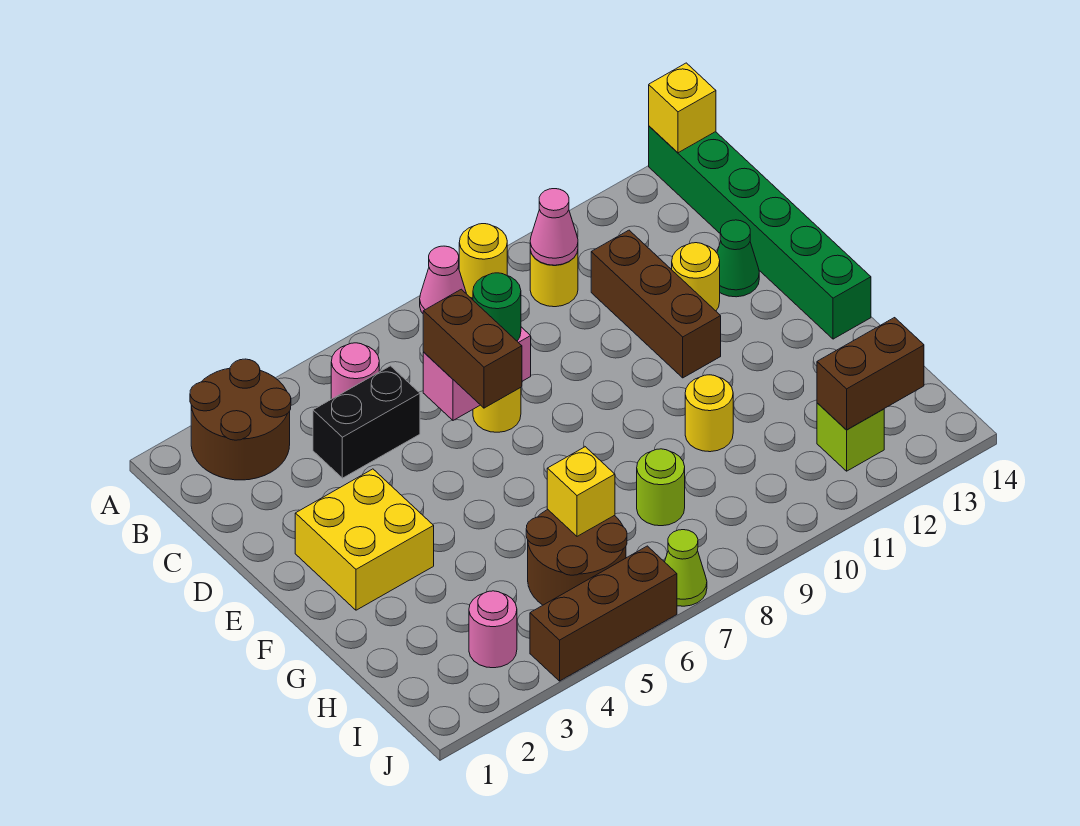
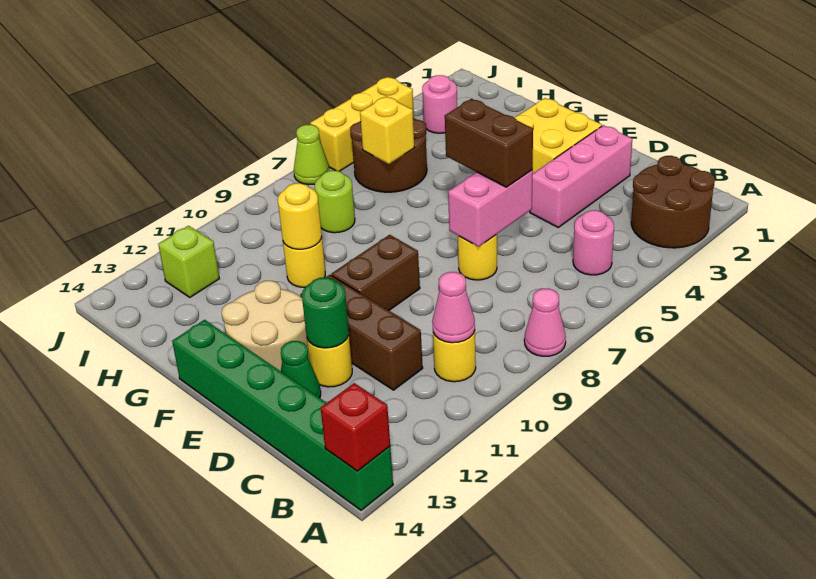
yellow round brick A9 level 1 -> yellow round brick G10 level 2
yellow brick A14 level 2 -> red brick A14 level 2
black brick C4:C5 level 1 -> none
none -> pink brick D2:D4 level 1
green round brick D7 level 3 -> green round brick D12 level 2
none -> tan round brick E12:F13 level 1
brown brick I12:I13 level 2 -> brown brick E9:E10 level 1
brown brick J4:J6 level 1 -> yellow brick J4:J6 level 1

